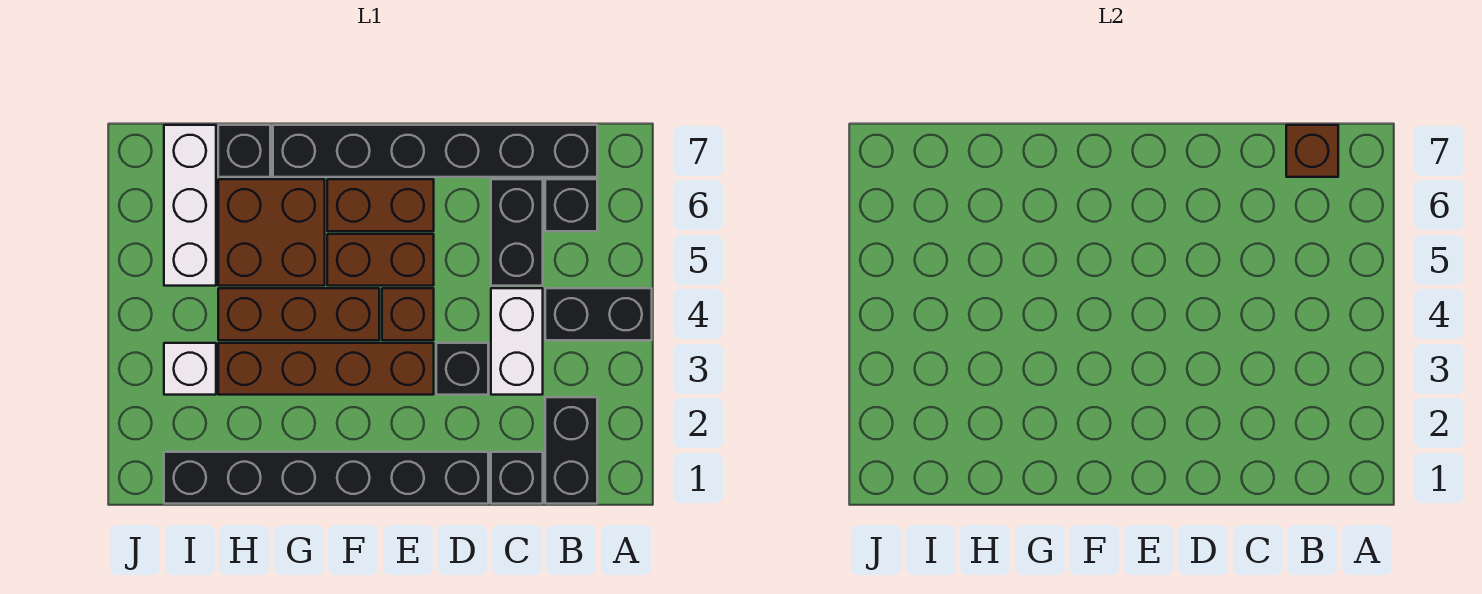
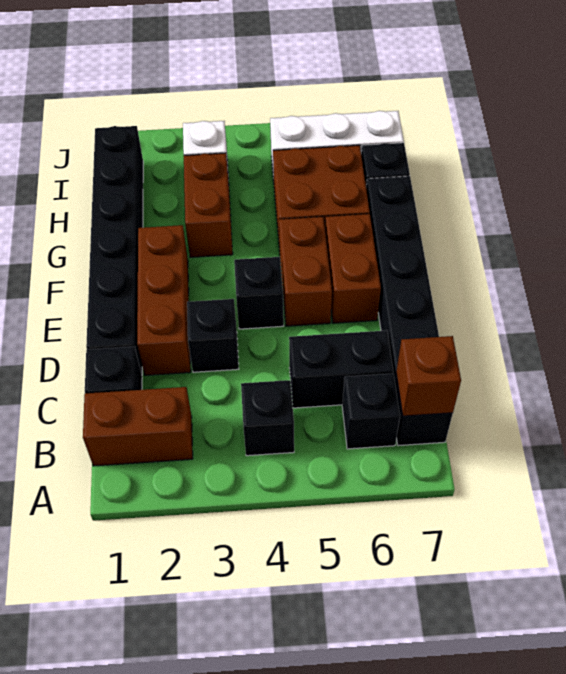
black brick A4:B4 level 1 -> black brick B4 level 1
black brick B1:B2 level 1 -> brown brick B1:B2 level 1
white brick C3:C4 level 1 -> none
brown brick E3:H3 level 1 -> brown brick G3:H3 level 1
brown brick E4 level 1 -> black brick E4 level 1
brown brick F4:H4 level 1 -> brown brick D2:F2 level 1

